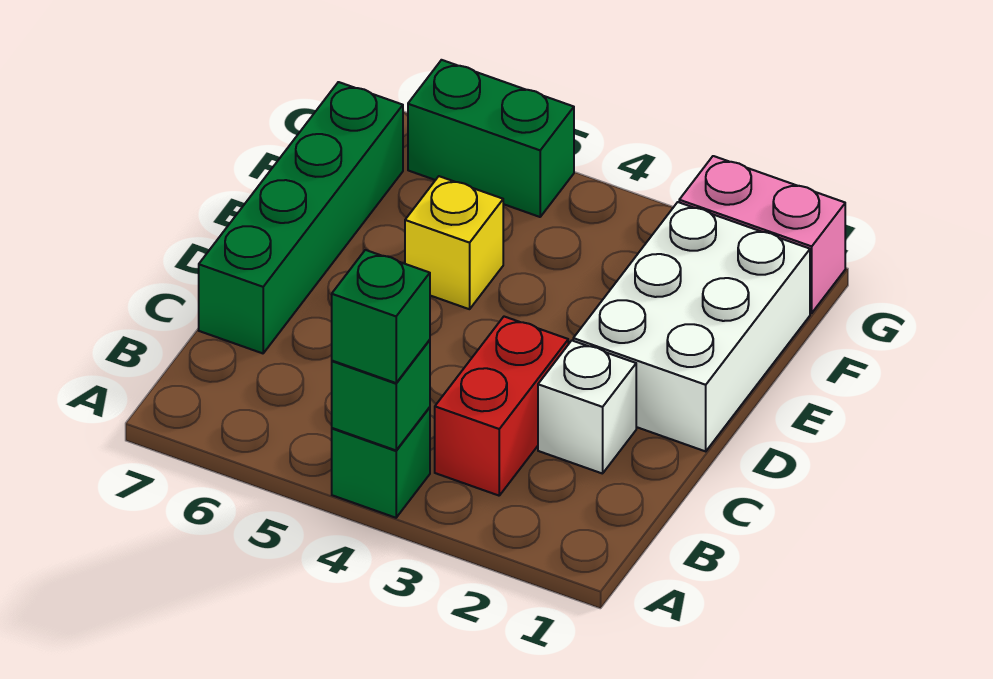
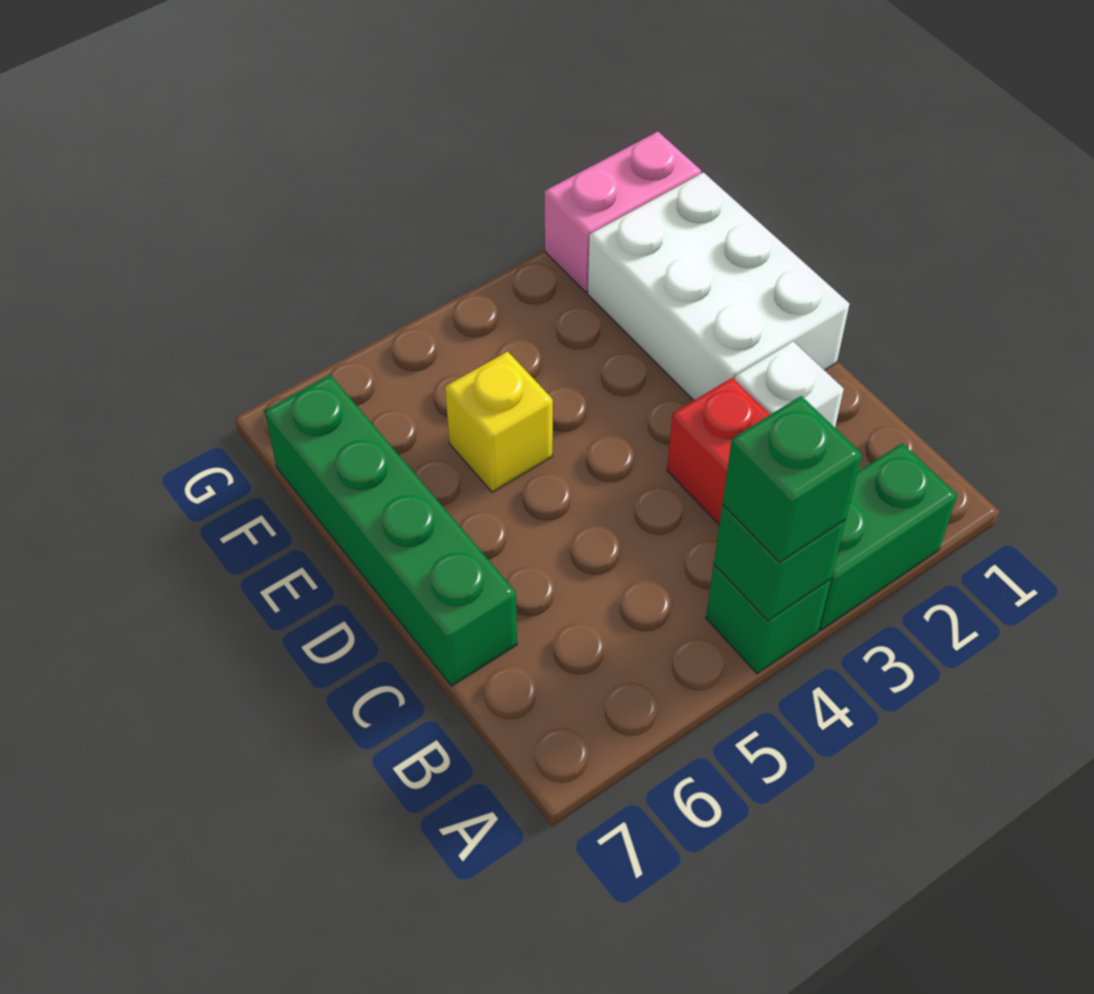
green brick G5:G6 level 1 -> green brick A2:A3 level 1

